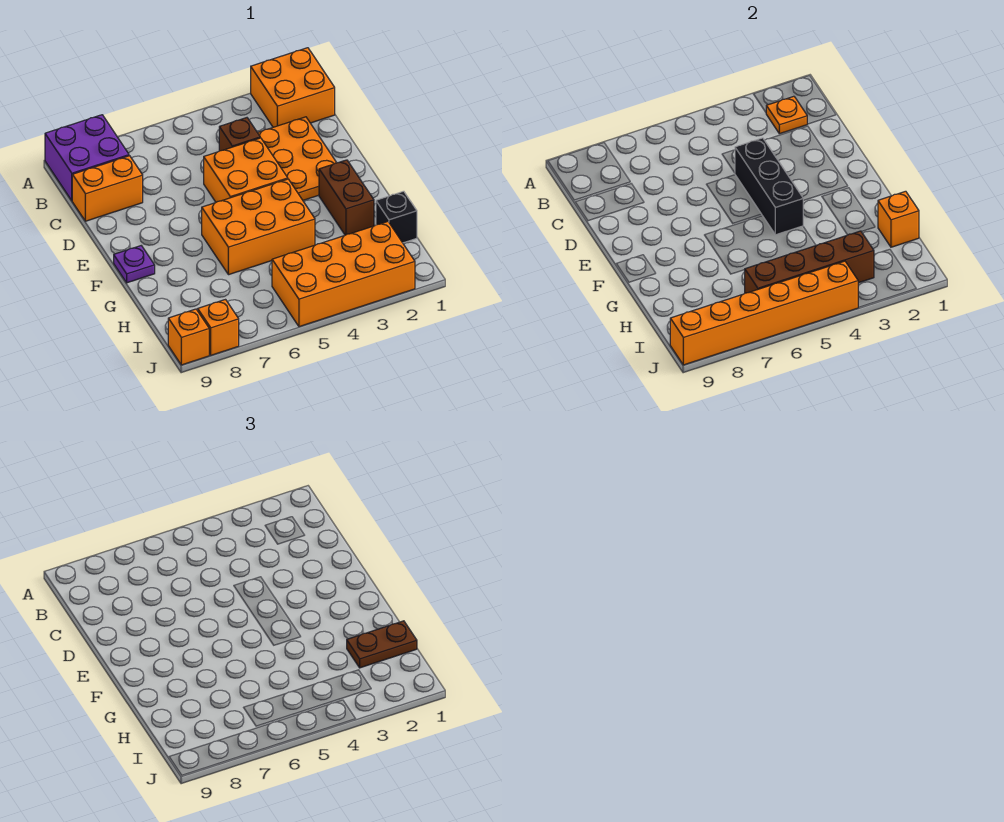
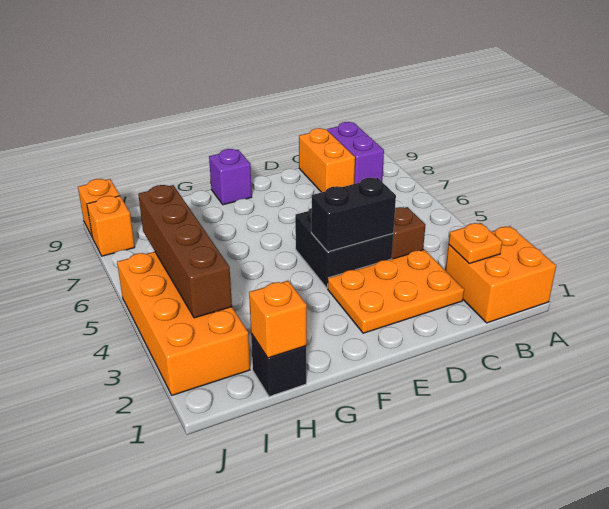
purple brick A8:B9 level 1 -> purple brick B8:B9 level 1
orange brick D4:E5 level 1 -> black brick D4:E5 level 1
black brick D4:F4 level 2 -> black brick D4:E4 level 2
brown brick F2:G2 level 1 -> none
orange brick F4:G6 level 1 -> none
purple plate F9 level 1 -> purple brick F9 level 1
brown plate H1:H2 level 3 -> none
orange brick J4:J9 level 2 -> none

